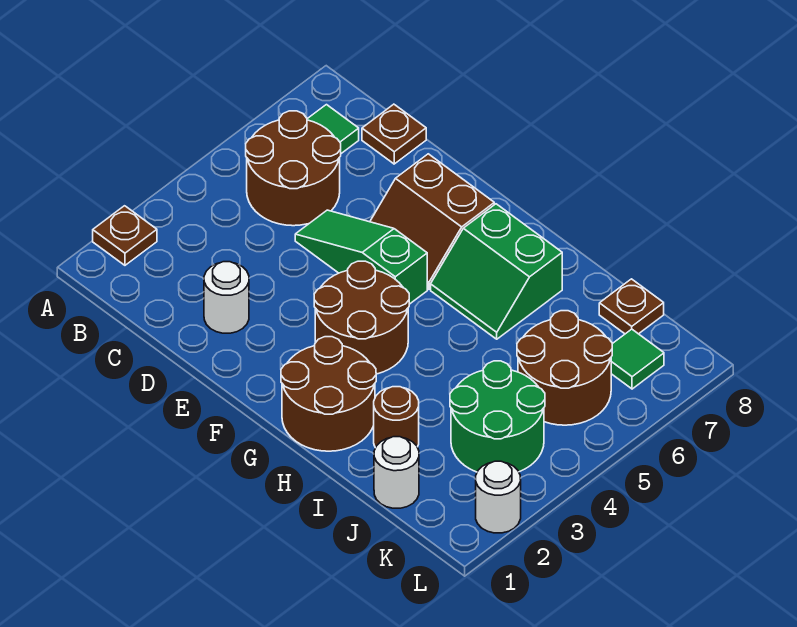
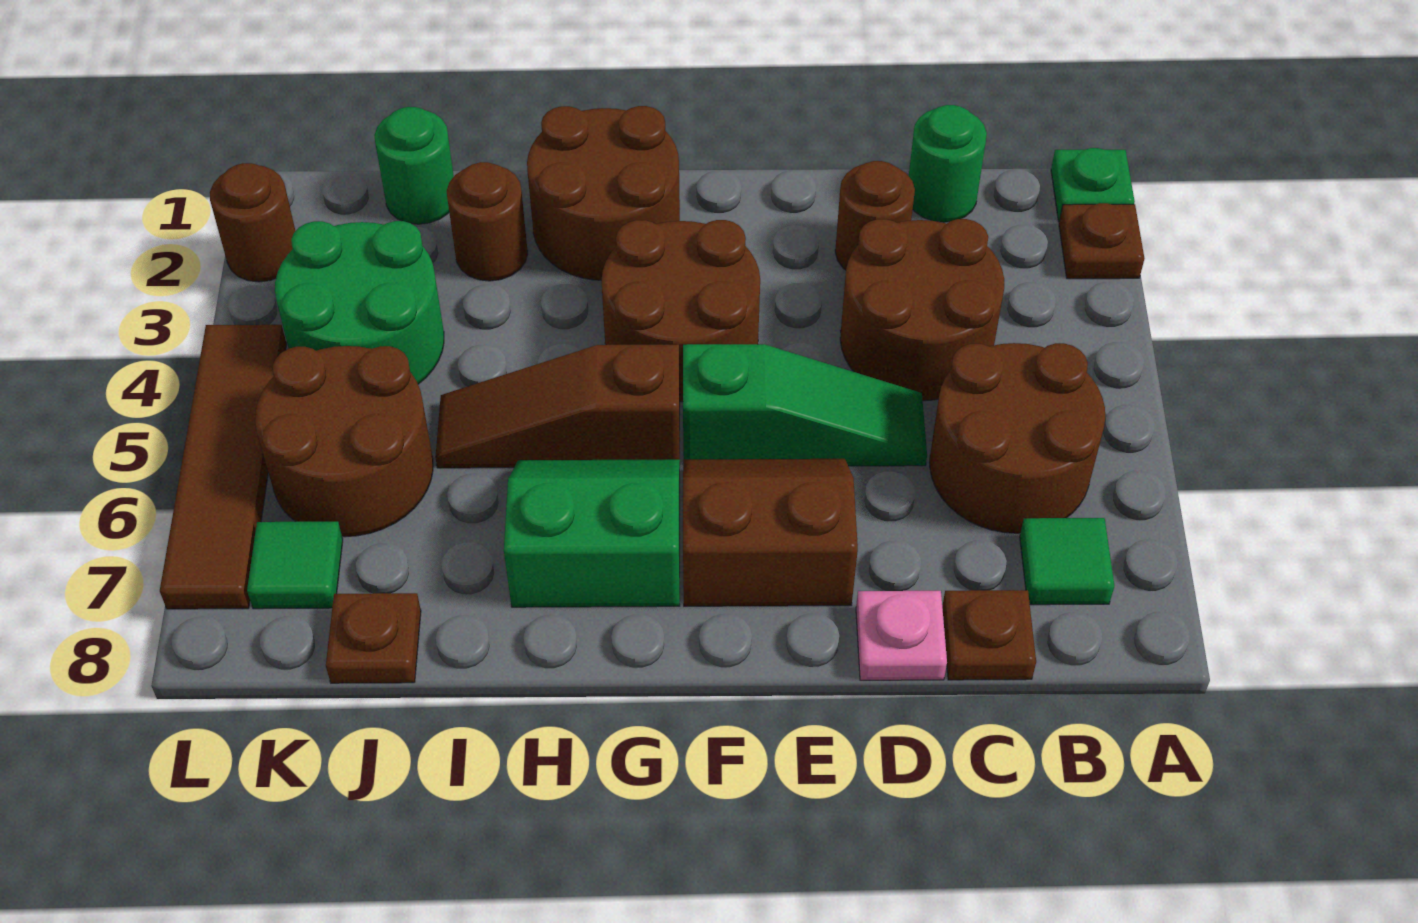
none -> green plate A1 level 1
none -> green round brick C1 level 1
none -> brown round brick C3:D4 level 1
white round brick D2 level 1 -> brown round brick D2 level 1
none -> pink plate D8 level 1
none -> brown slope G5:I5 level 1 top G
white round brick J1 level 1 -> green round brick J1 level 1
white round brick L2 level 1 -> brown round brick L2 level 1
none -> brown tile L4:L7 level 1

